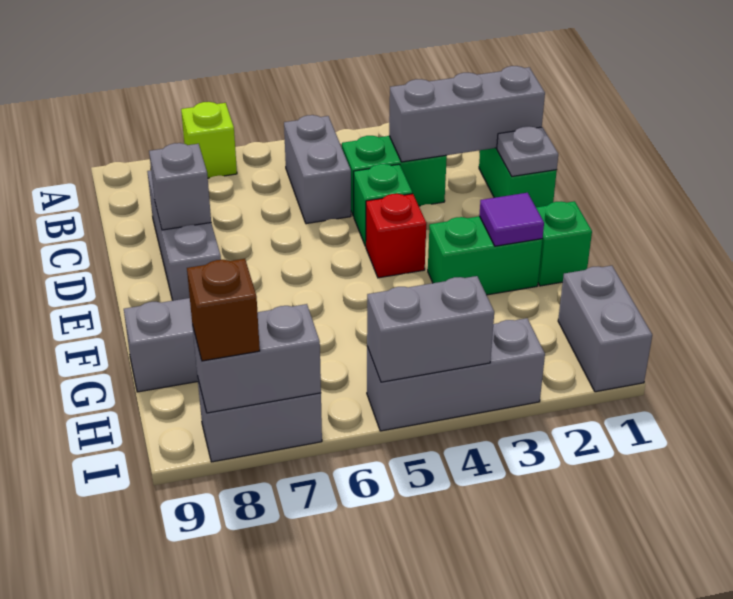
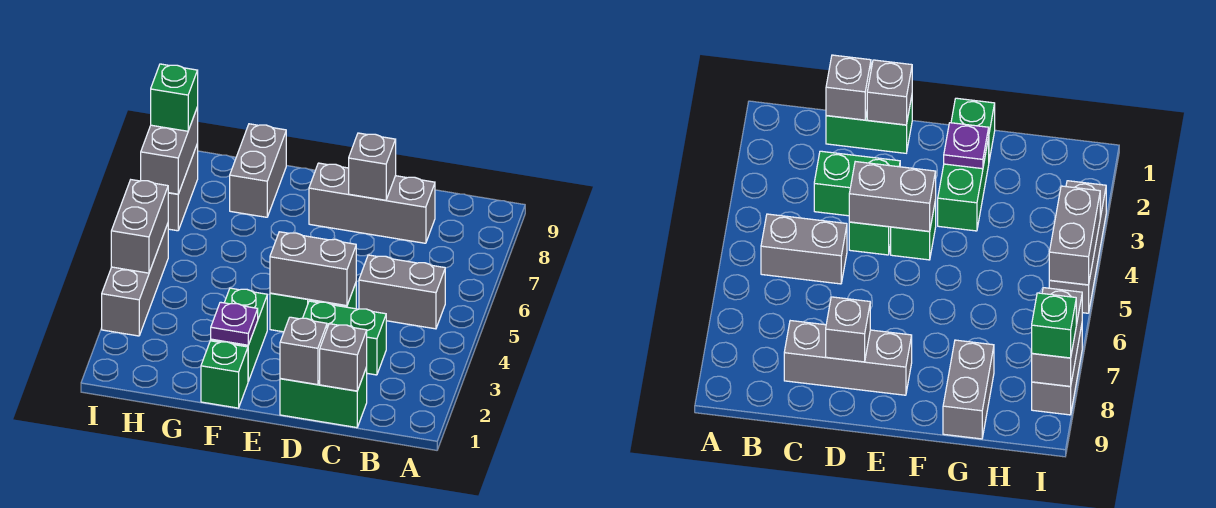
lime brick A7 level 1 -> none
grey brick C1:C3 level 2 -> grey brick C1 level 2
green brick C3:C4 level 1 -> green brick C3:D3 level 1
grey plate D1 level 2 -> grey brick D1 level 2
red brick E4 level 1 -> green brick E4 level 1
purple tile F2 level 2 -> purple plate F2 level 2
grey brick H1:I1 level 1 -> grey brick D4:E4 level 2
brown brick I8 level 3 -> green brick I8 level 3

